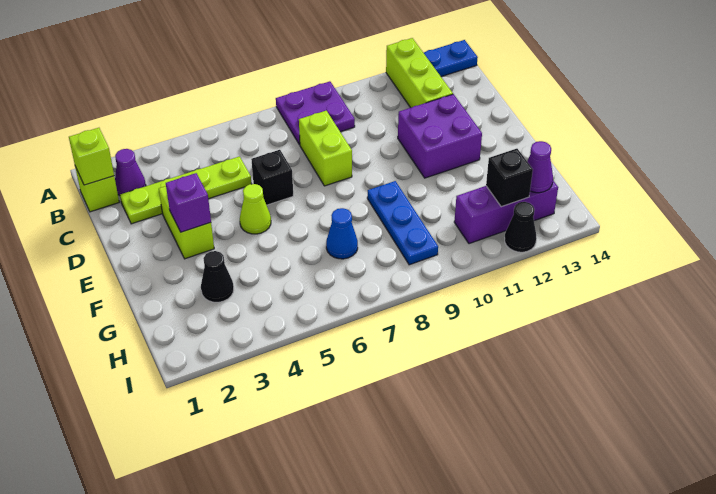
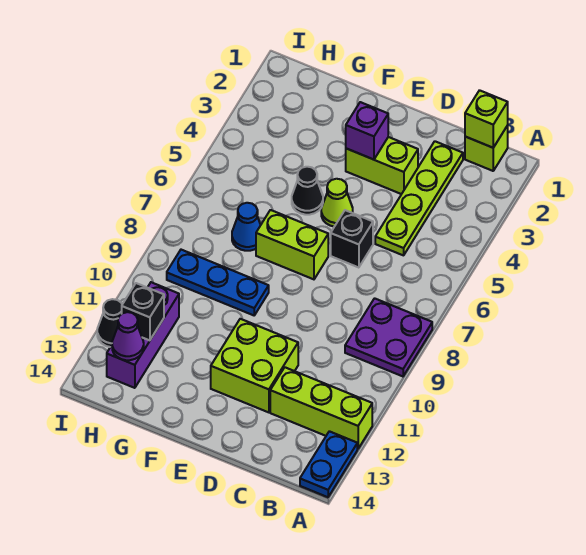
purple cone B2 level 1 -> none
lime brick C8:D8 level 1 -> lime brick E7:F7 level 1
purple brick D11:E12 level 1 -> lime brick D11:E12 level 1
black cone G3 level 1 -> black cone F5 level 1

